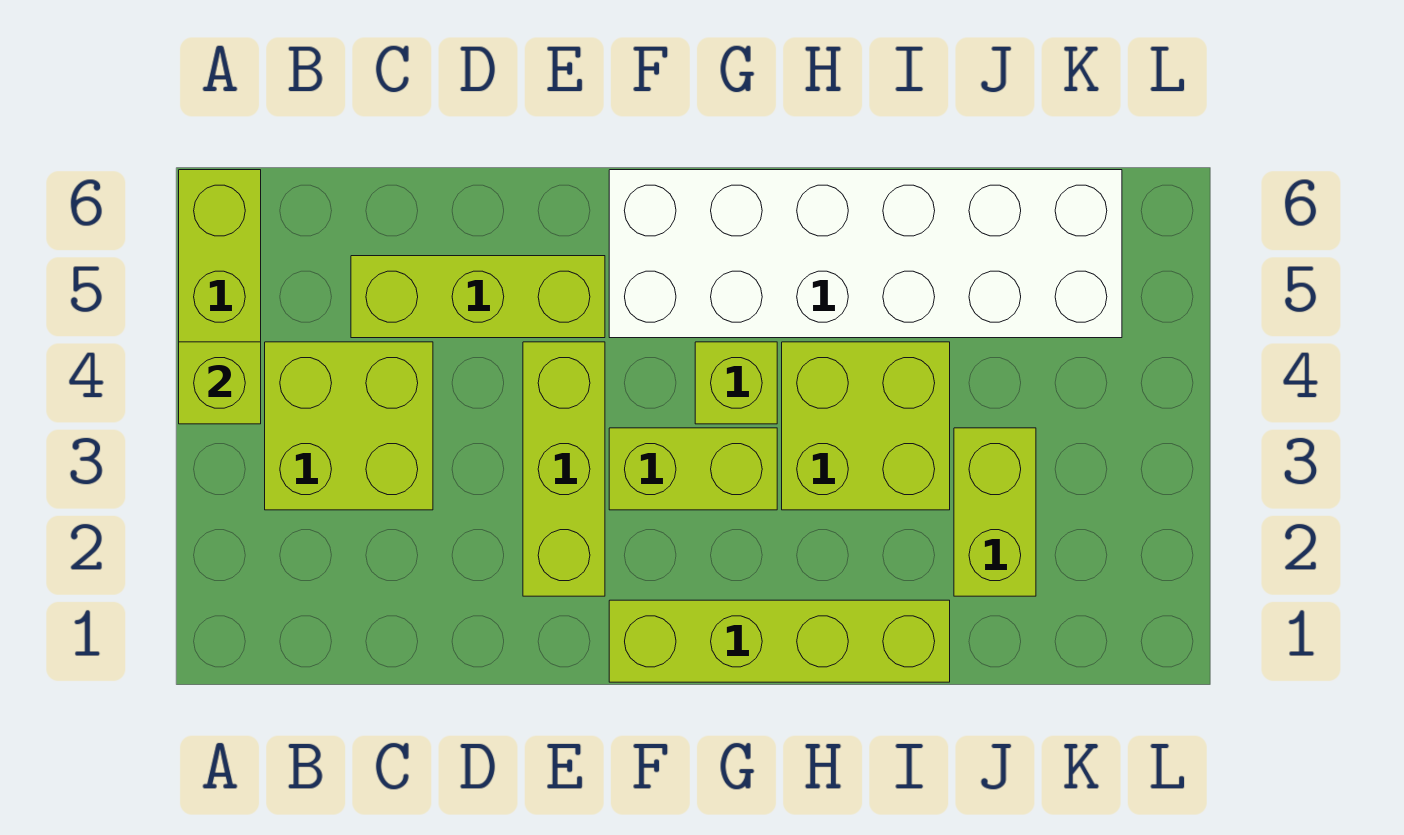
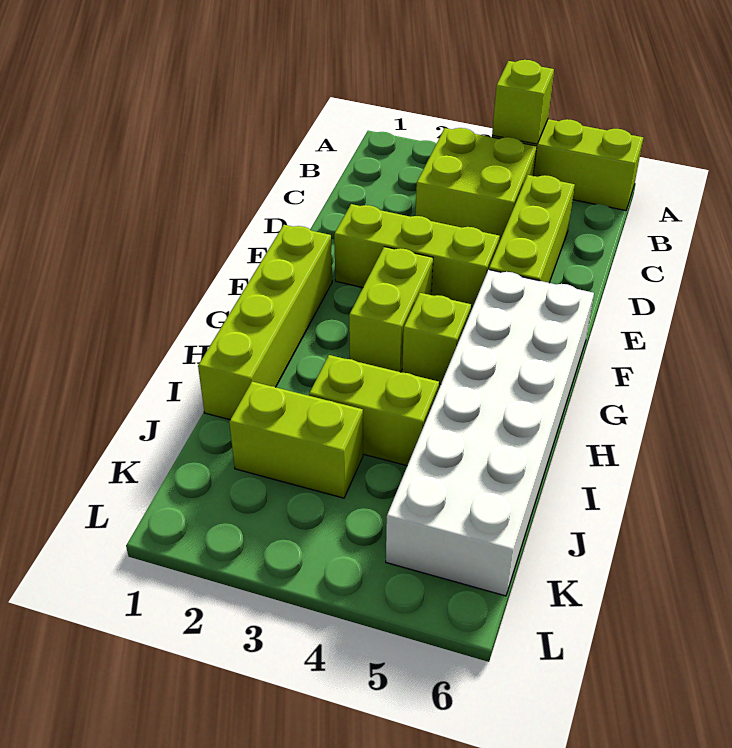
lime brick H3:I4 level 1 -> lime brick I3:I4 level 1

